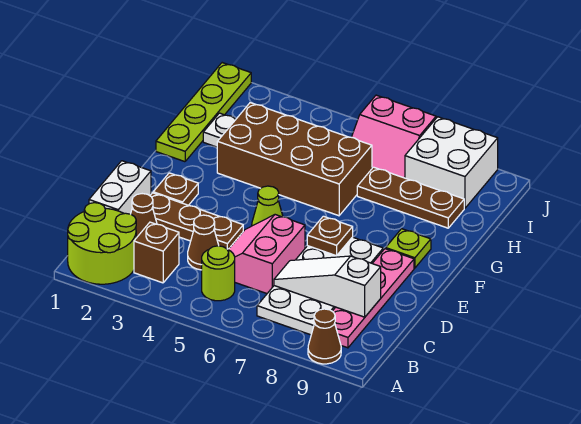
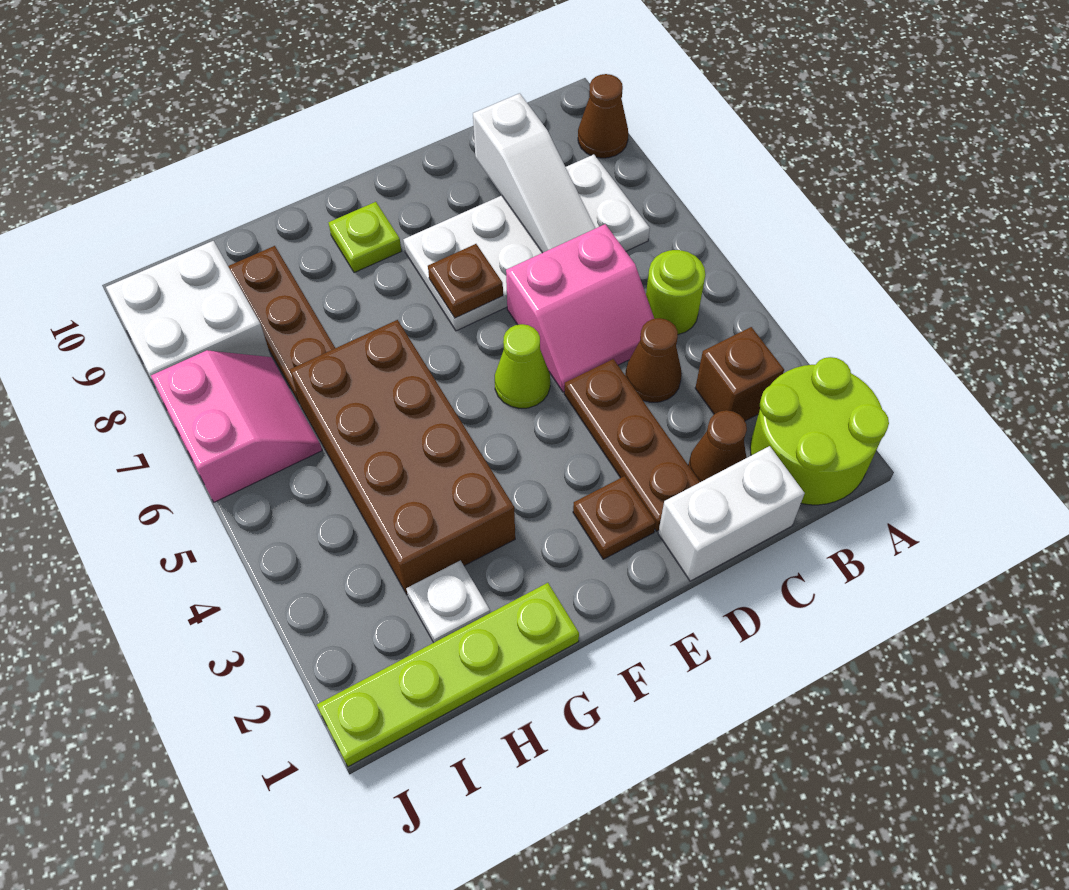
pink plate B9:E9 level 1 -> none

